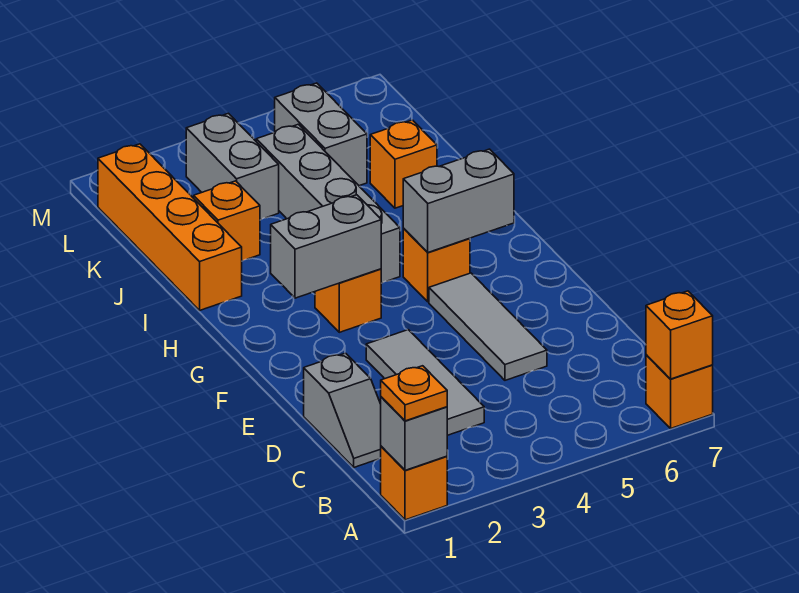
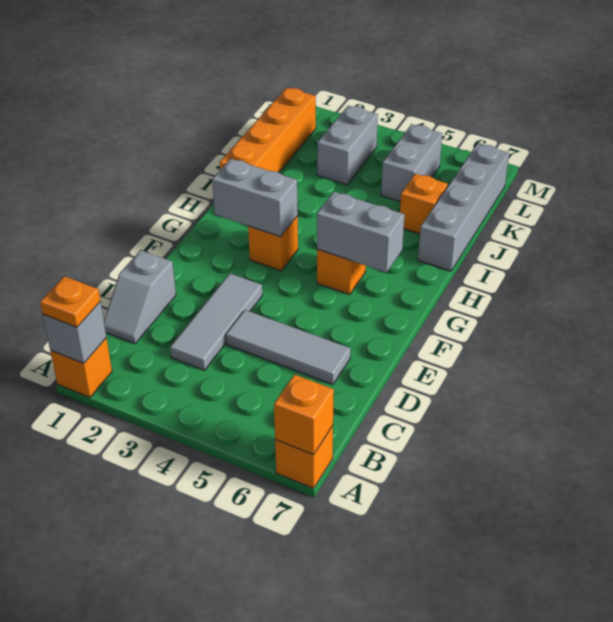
grey tile D5:F5 level 1 -> grey tile D4:D6 level 1
grey brick H4:K4 level 1 -> grey brick I7:L7 level 1
orange brick J2 level 1 -> none

